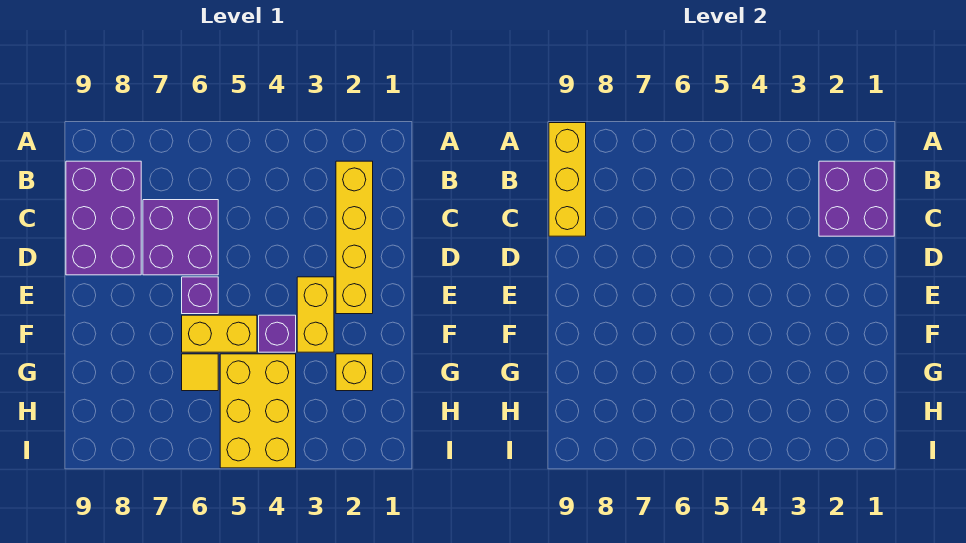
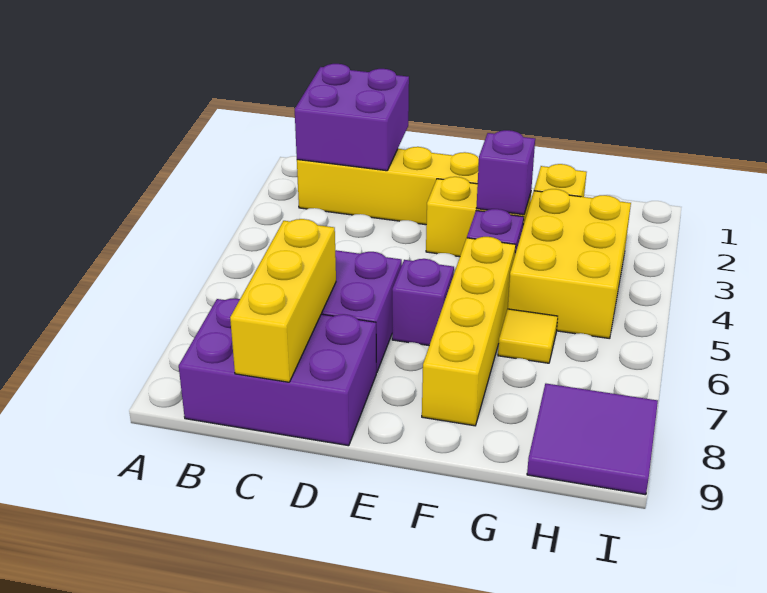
yellow brick A9:C9 level 2 -> yellow brick C7:C9 level 2
none -> purple brick F3 level 2
yellow brick F5:F6 level 1 -> yellow brick F5:F8 level 1
yellow brick G4:I5 level 1 -> yellow brick G3:H5 level 1
none -> purple tile H8:I9 level 1

